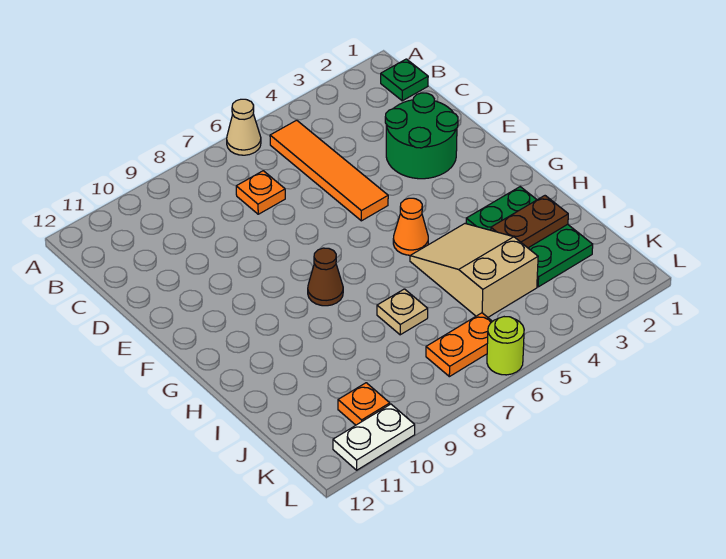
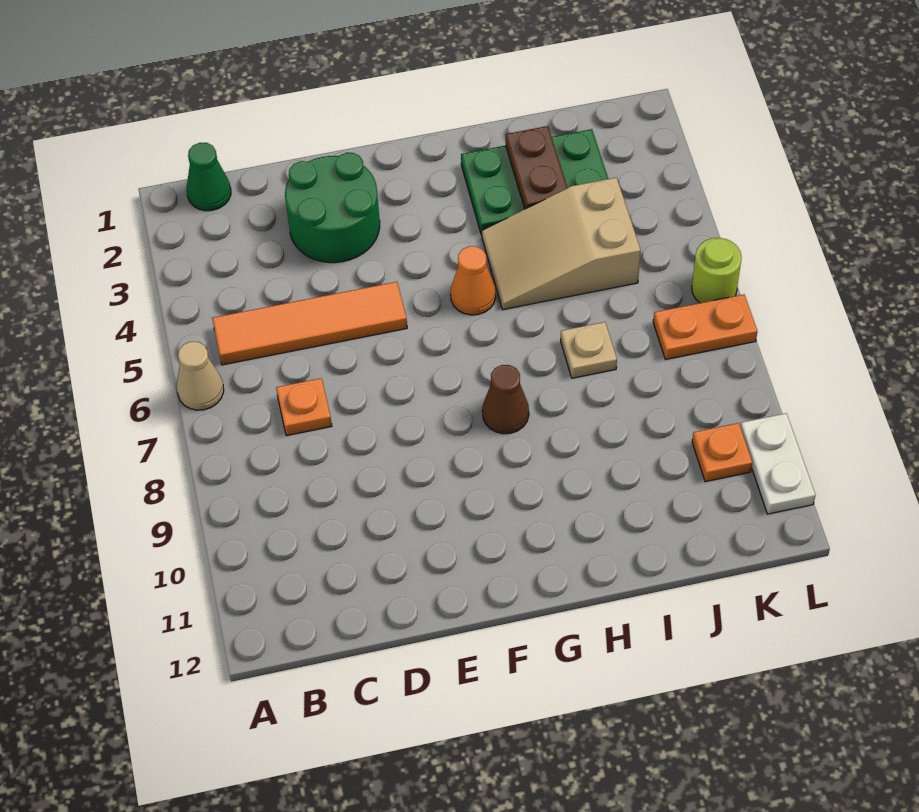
green plate B1 level 1 -> green cone B1 level 1
orange plate K6:K7 level 1 -> orange plate K7:L7 level 1

